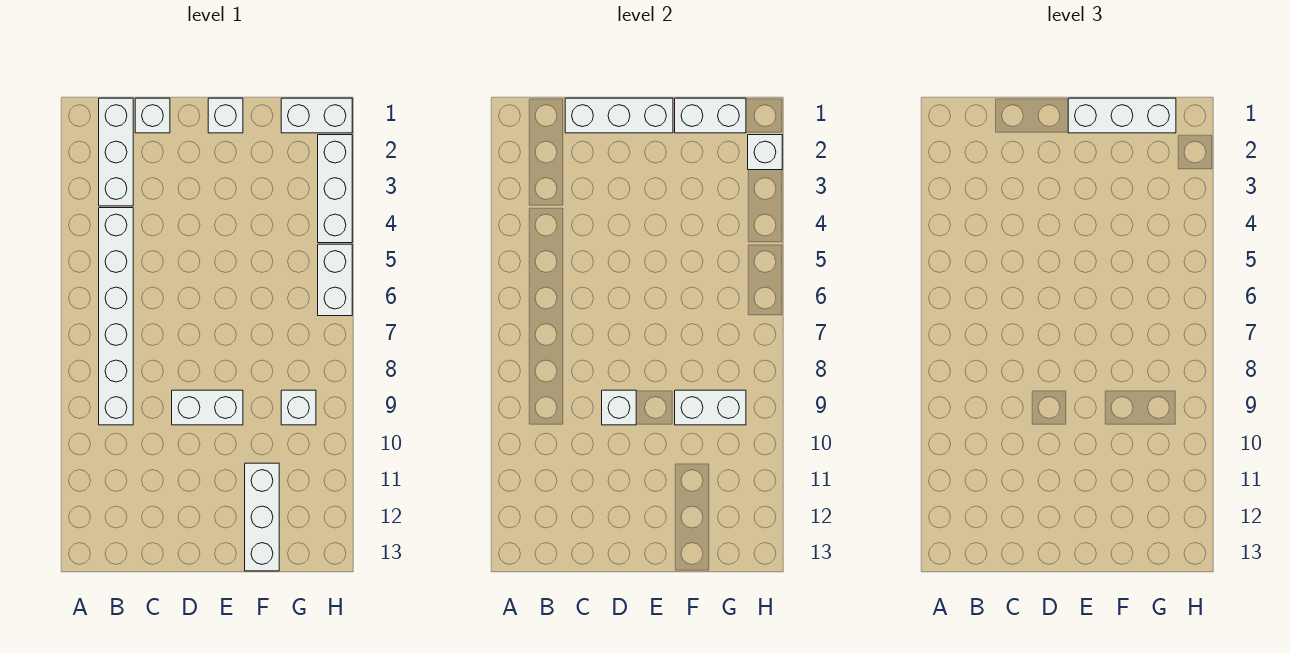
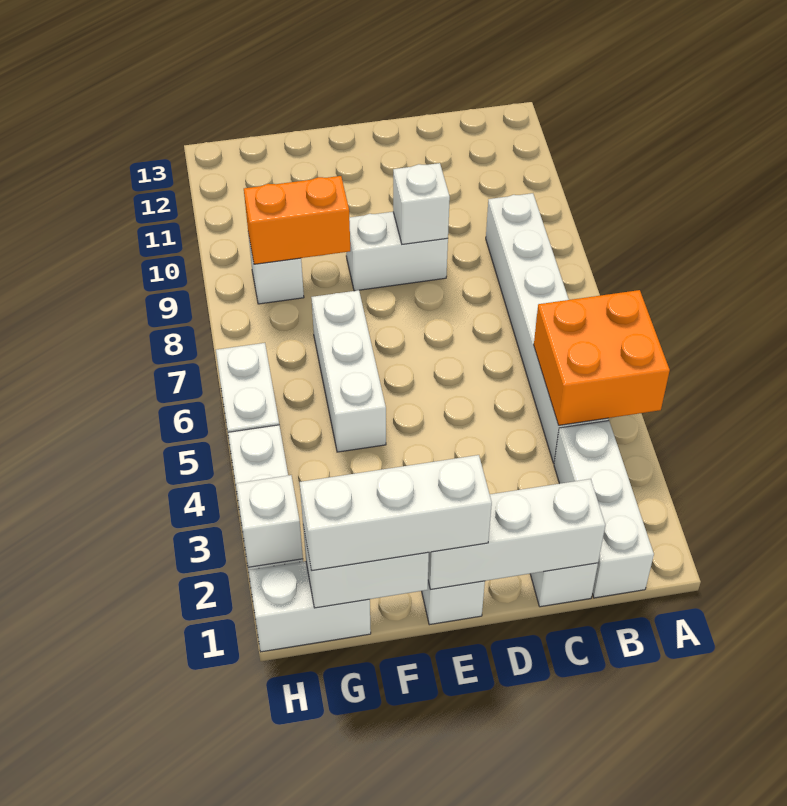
none -> orange brick A4:B5 level 2
white brick F9:G9 level 2 -> orange brick F9:G9 level 2
white brick F11:F13 level 1 -> white brick F5:F7 level 1

